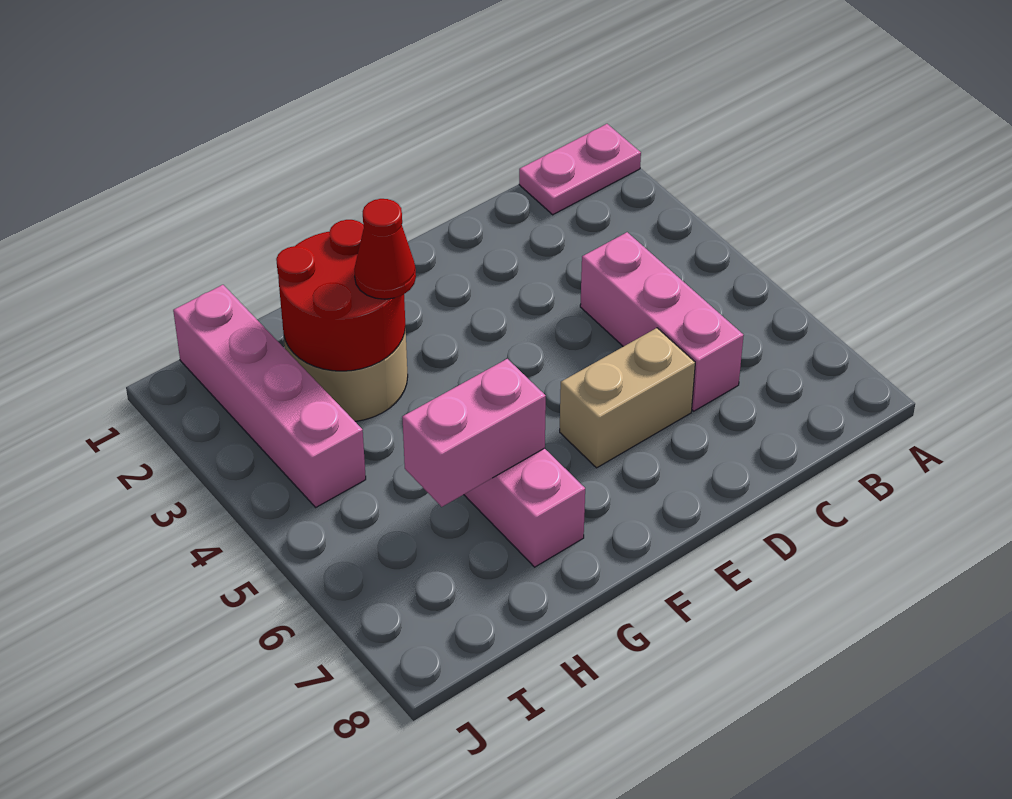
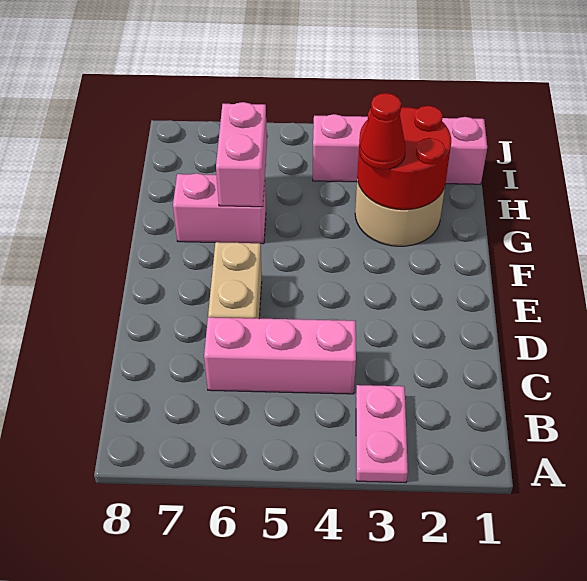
pink plate A1:B1 level 1 -> pink plate A3:B3 level 1

